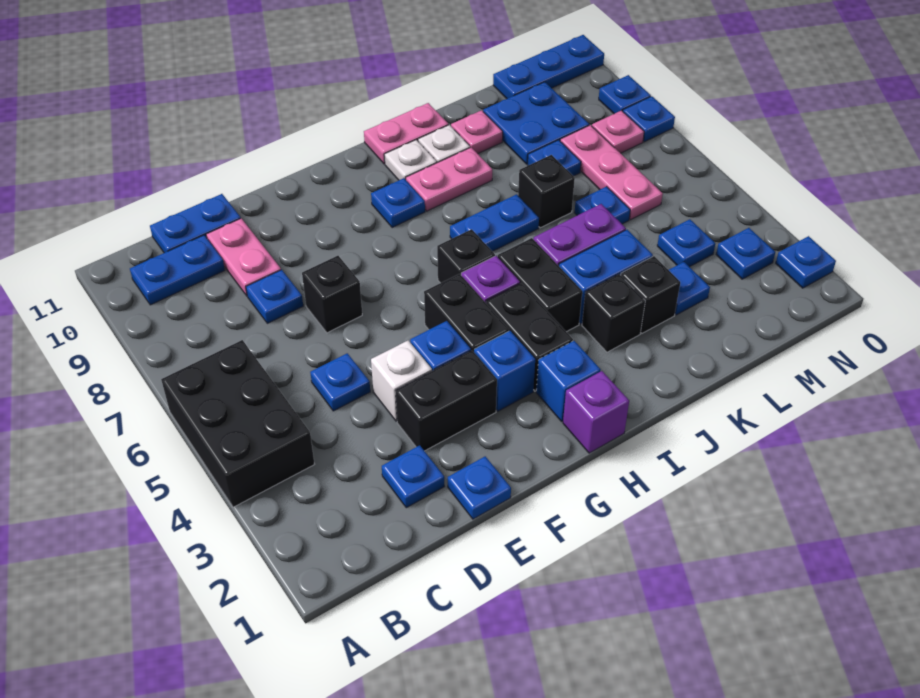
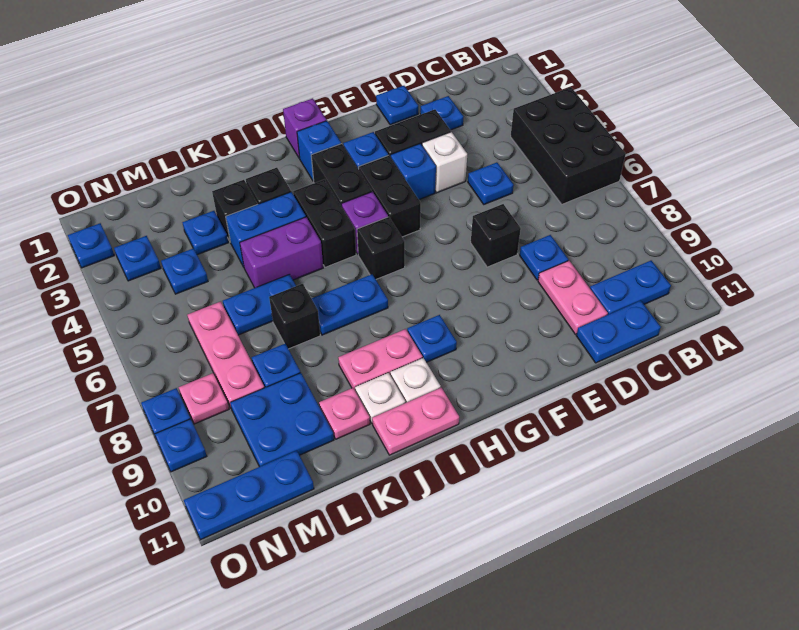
blue plate L6 level 1 -> blue plate K6:L6 level 1

